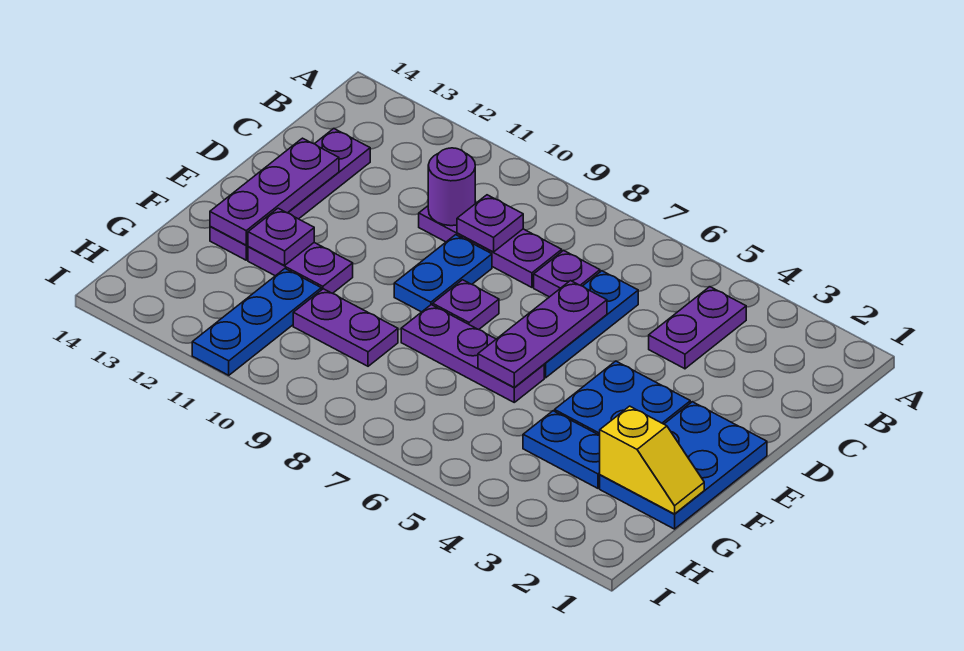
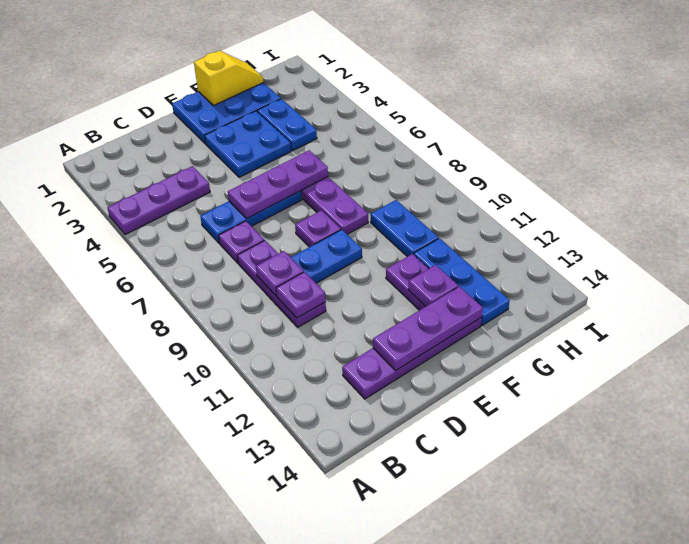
purple plate B4:C4 level 1 -> purple plate A4:C4 level 1
purple round brick C10 level 2 -> purple plate C10 level 2
yellow slope G1:G2 level 2 top 2 -> yellow slope F1:G1 level 2 top F
purple plate G9:G10 level 1 -> blue plate G9:G10 level 1
blue plate G11:I11 level 1 -> blue plate G11:G13 level 1

